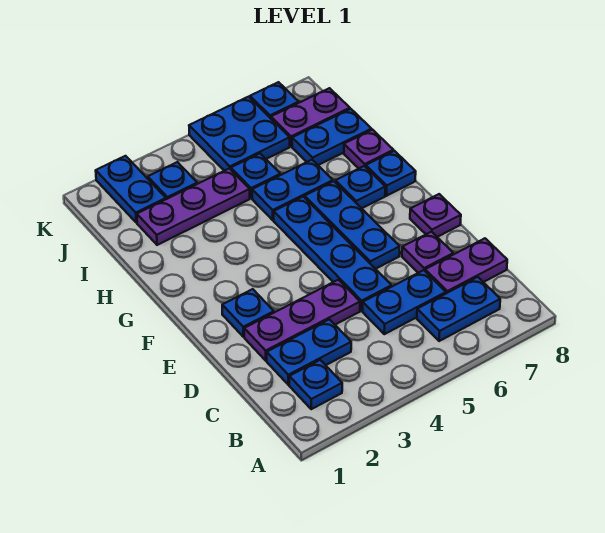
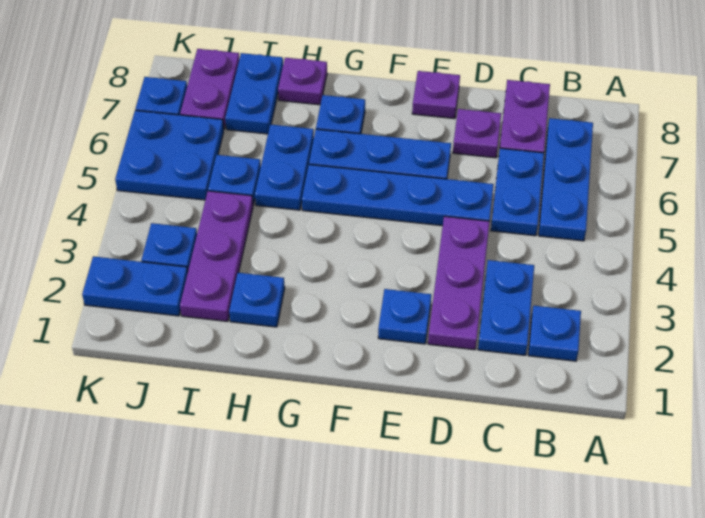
blue plate B6:B7 level 1 -> blue plate B5:B7 level 1
blue plate G8 level 1 -> blue plate H2 level 1

